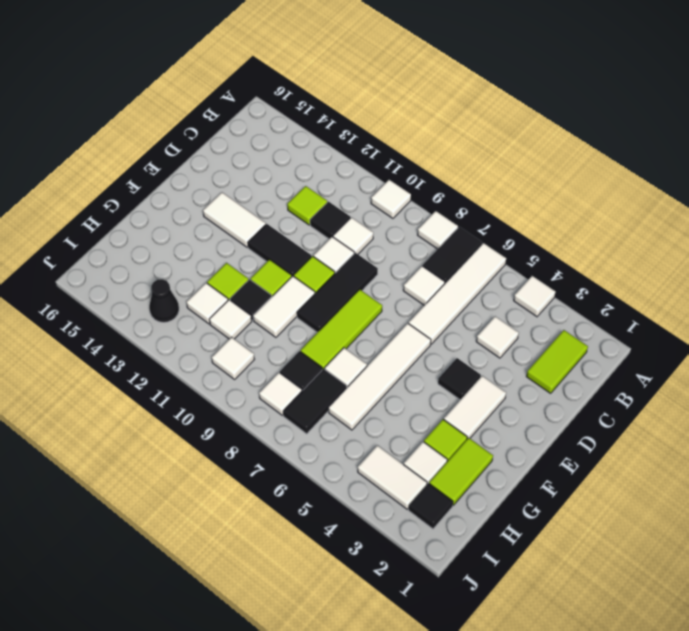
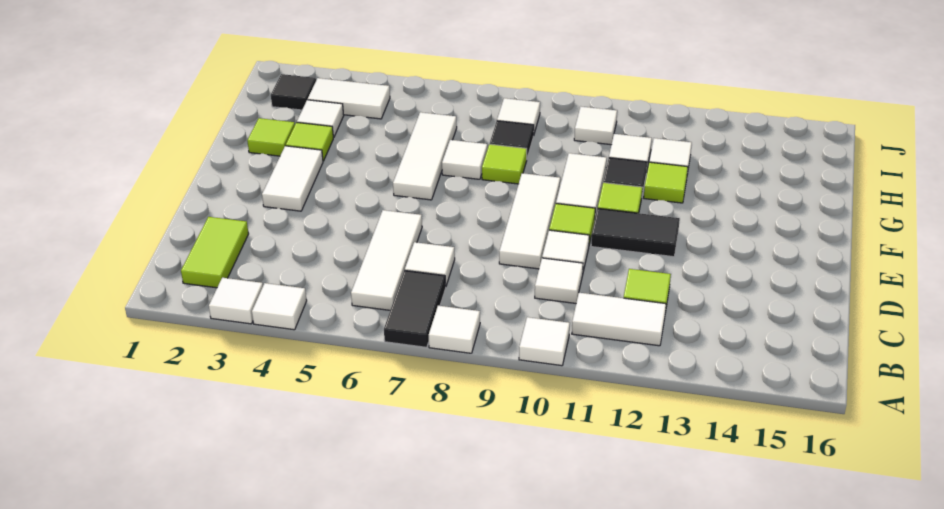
white tile A6:D6 level 1 -> white tile B6:D6 level 1
white tile C4 level 1 -> white tile A3 level 1
black tile C11 level 1 -> none
black tile D9:F9 level 1 -> white tile D9:F9 level 1
black tile E4 level 1 -> none
white tile E6:H6 level 1 -> white tile F6:H6 level 1
lime tile E8:G8 level 1 -> lime tile G8 level 1
white tile E13:E14 level 1 -> white tile B11:B12 level 1
lime tile G2:H2 level 1 -> lime tile G2 level 1
black tile H7:I7 level 1 -> none
black cone I13 level 1 -> none

